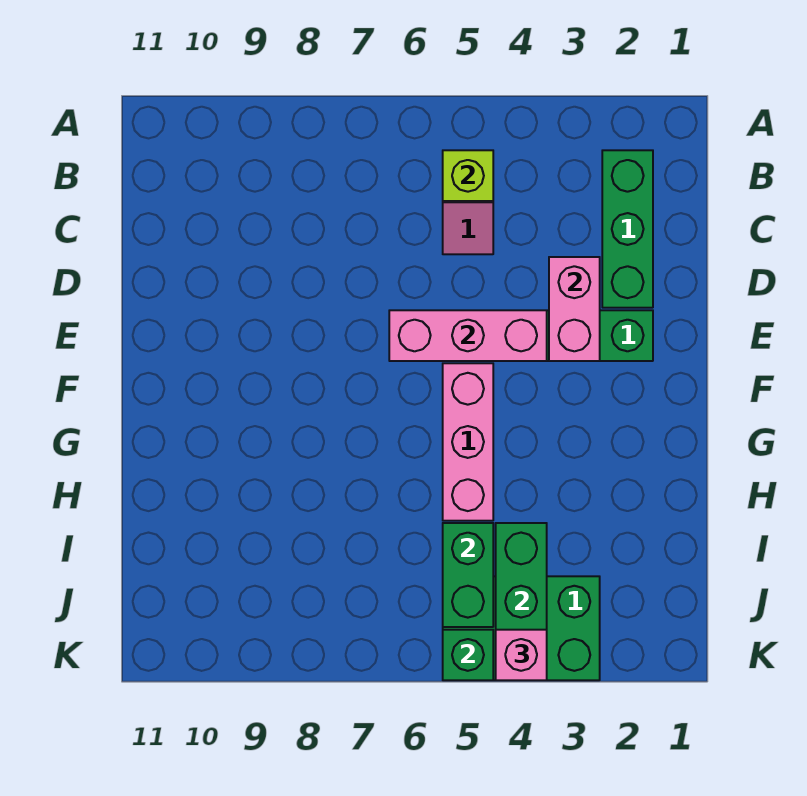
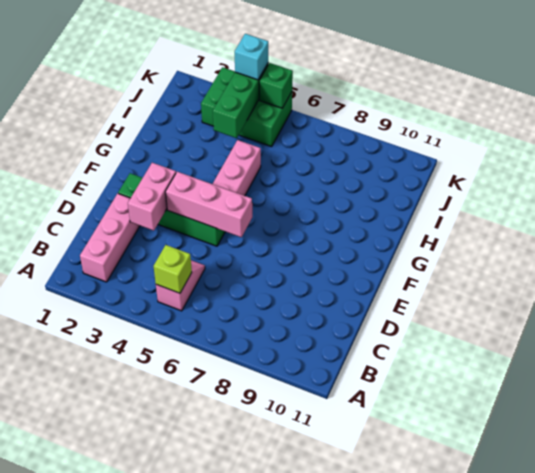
green brick B2:D2 level 1 -> pink brick B2:D2 level 1
green brick I5:J5 level 2 -> none
pink brick K4 level 3 -> cyan brick K4 level 3

